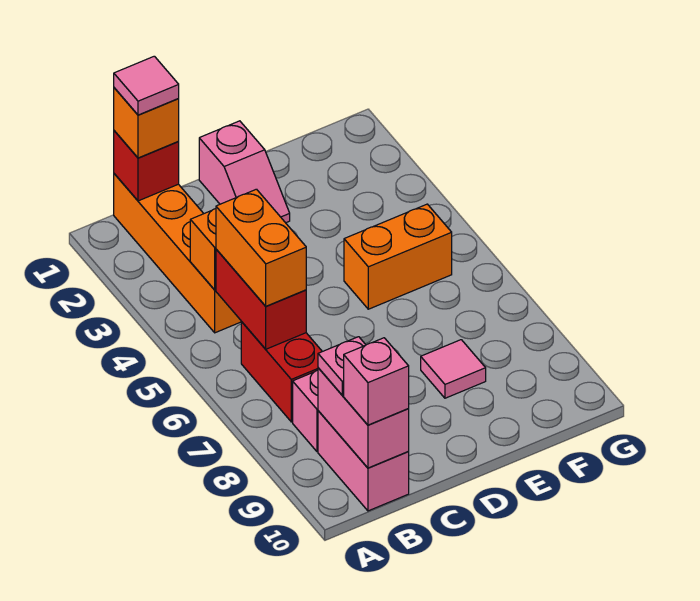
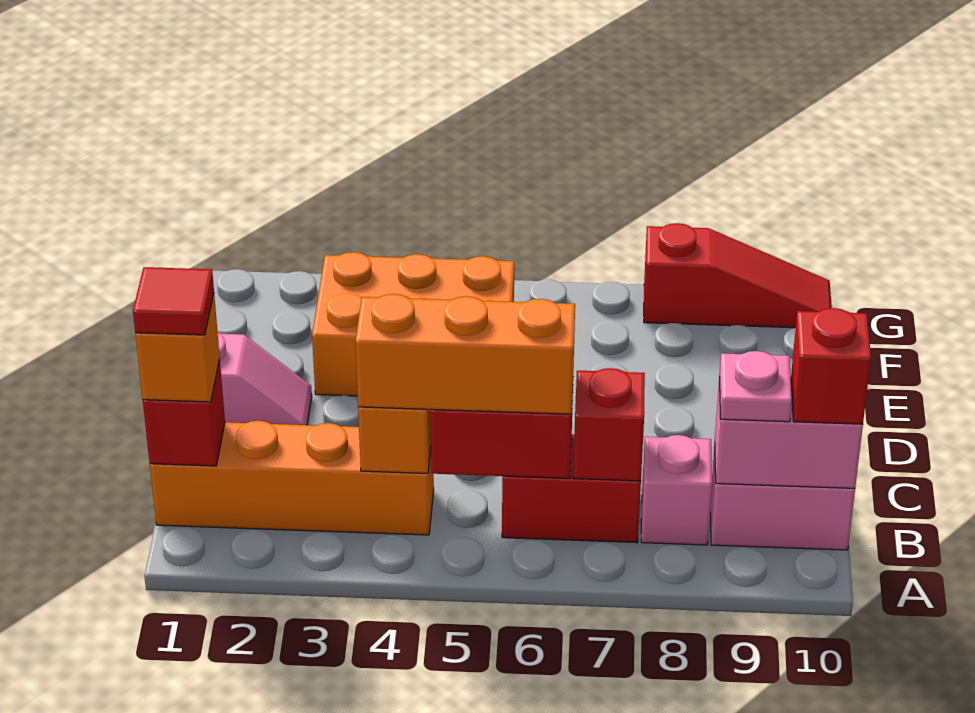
pink tile B1 level 4 -> red tile B1 level 4
orange brick B5:B6 level 3 -> orange brick B4:B6 level 3
none -> red brick B7 level 2
pink brick B10 level 3 -> red brick B10 level 3
orange brick E5:F5 level 1 -> orange brick E3:F5 level 1
pink tile E8 level 1 -> none
none -> red slope G8:G10 level 1 top 8

